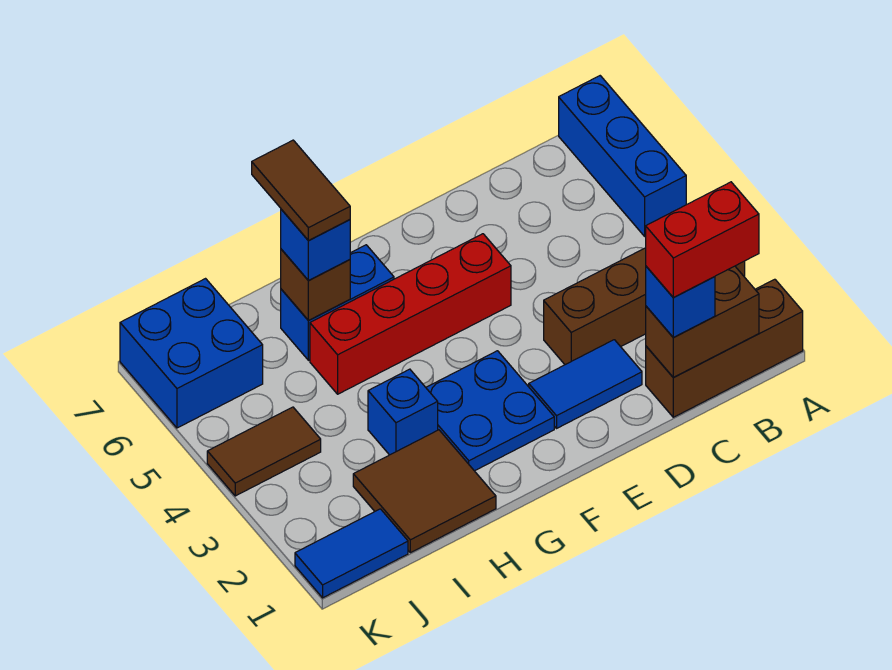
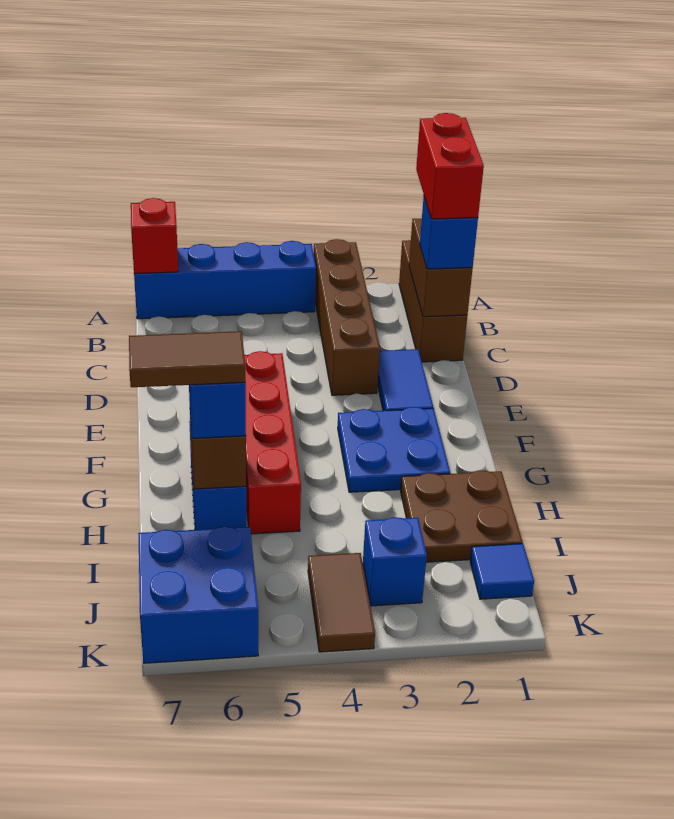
blue brick A5:A7 level 1 -> blue brick A4:A7 level 1
none -> red brick A7 level 2
brown tile H1:I2 level 1 -> brown plate H1:I2 level 1
blue brick H3 level 1 -> blue brick J3 level 1
blue tile J1:K1 level 1 -> blue tile J1 level 1

